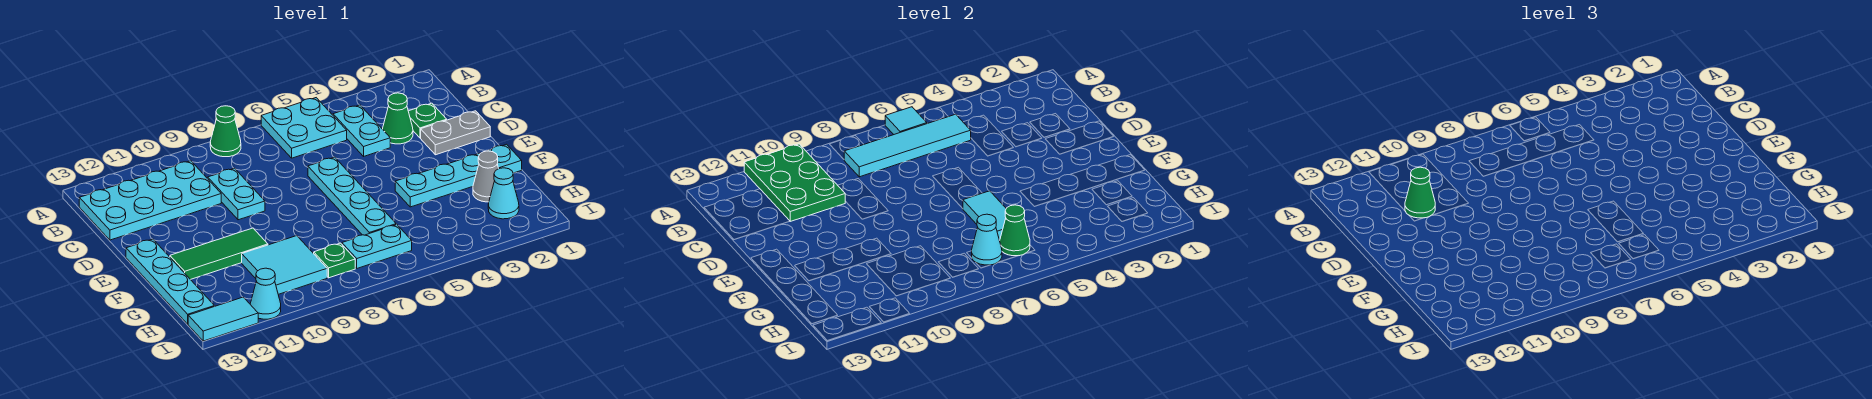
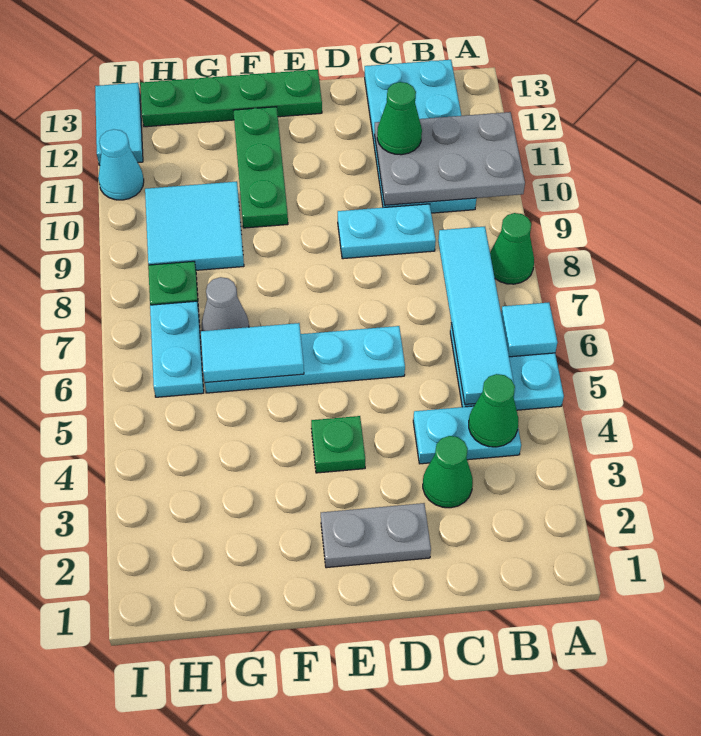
green plate A10:C11 level 2 -> grey plate A10:C11 level 2
green plate C2 level 1 -> green plate E4 level 1
grey plate D1:D2 level 1 -> grey plate D2:E2 level 1
cyan plate E13:H13 level 1 -> green plate E13:H13 level 1
cyan plate F1:F4 level 1 -> none
green tile F10:F12 level 1 -> green plate F10:F12 level 1
grey cone G2 level 1 -> grey cone G7 level 1
cyan cone H2 level 1 -> none
green cone H6 level 2 -> green cone B4 level 2
cyan cone H7 level 2 -> none

